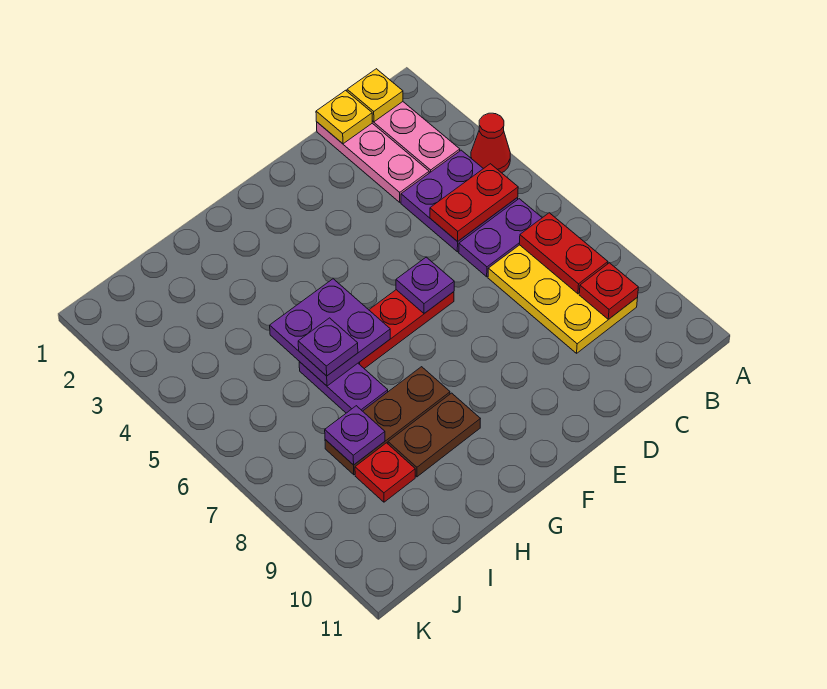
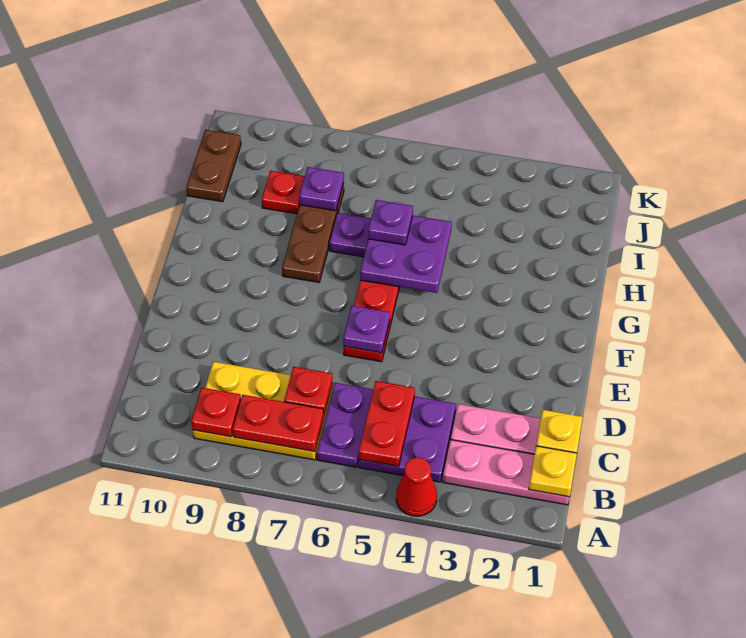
none -> red plate C7 level 2
brown plate G9:H9 level 1 -> brown plate I11:J11 level 1

